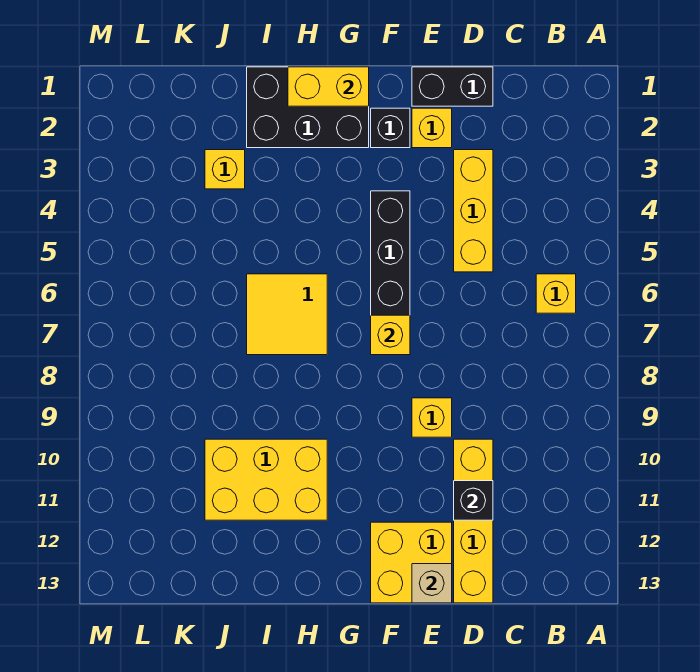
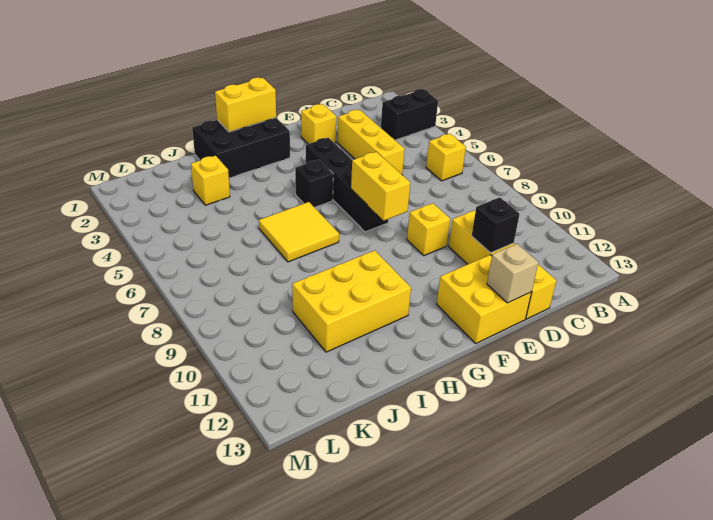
black brick D1:E1 level 1 -> black brick A3:B3 level 1
black brick F2 level 1 -> black brick G5 level 1
yellow brick F7 level 2 -> yellow brick F7:F8 level 2

